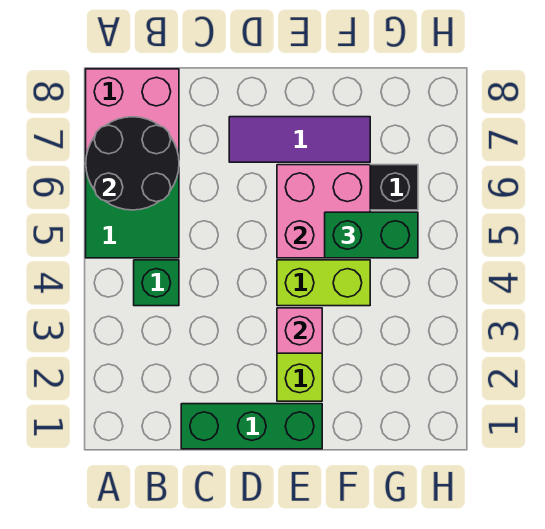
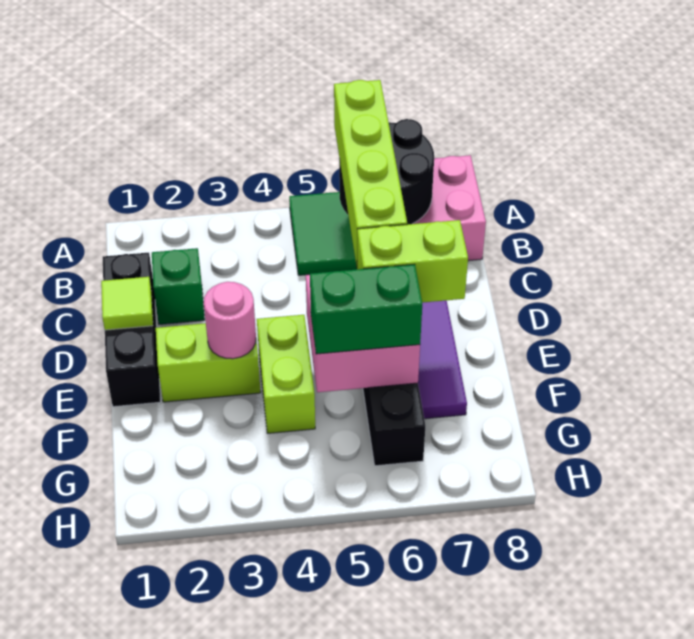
none -> lime brick A6:D6 level 3
green brick B4 level 1 -> green brick C2 level 1
green brick C1:E1 level 1 -> black brick C1:E1 level 1
none -> lime tile D1 level 2
pink brick E3 level 2 -> pink round brick E3 level 2
none -> lime brick E6:E7 level 3
green brick F5:G5 level 3 -> green brick F5:F6 level 3

